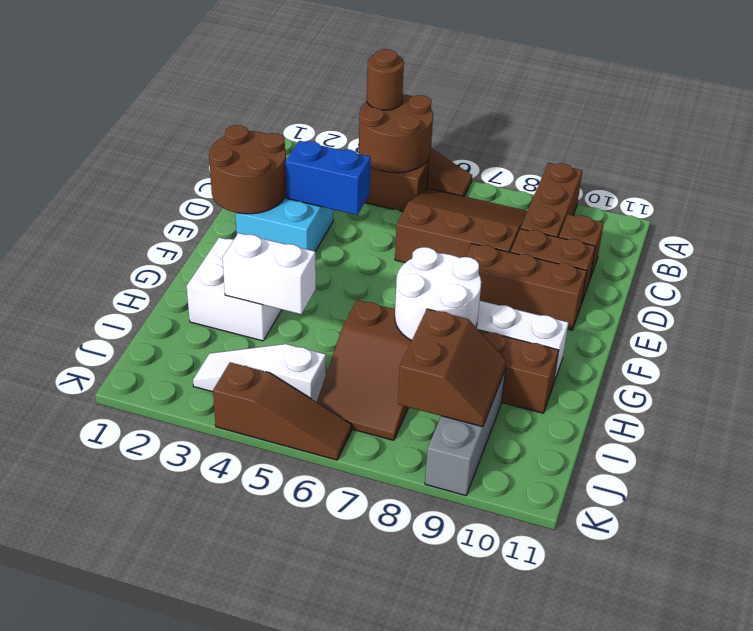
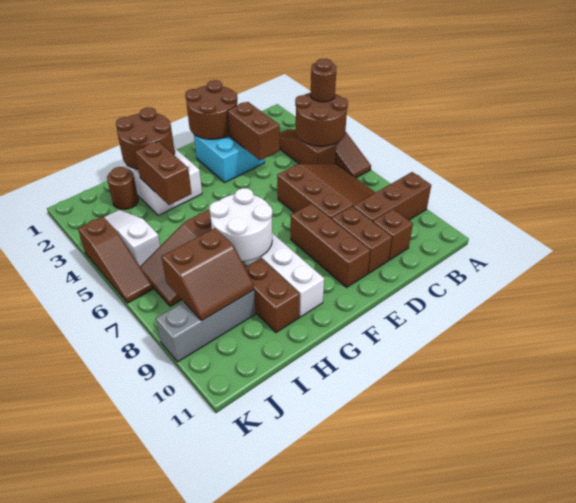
blue brick D3:D4 level 2 -> brown brick D3:D4 level 2
none -> brown round brick G1:H2 level 2
white brick H3:H4 level 2 -> brown brick H3:H4 level 2
none -> brown round brick I2 level 1

